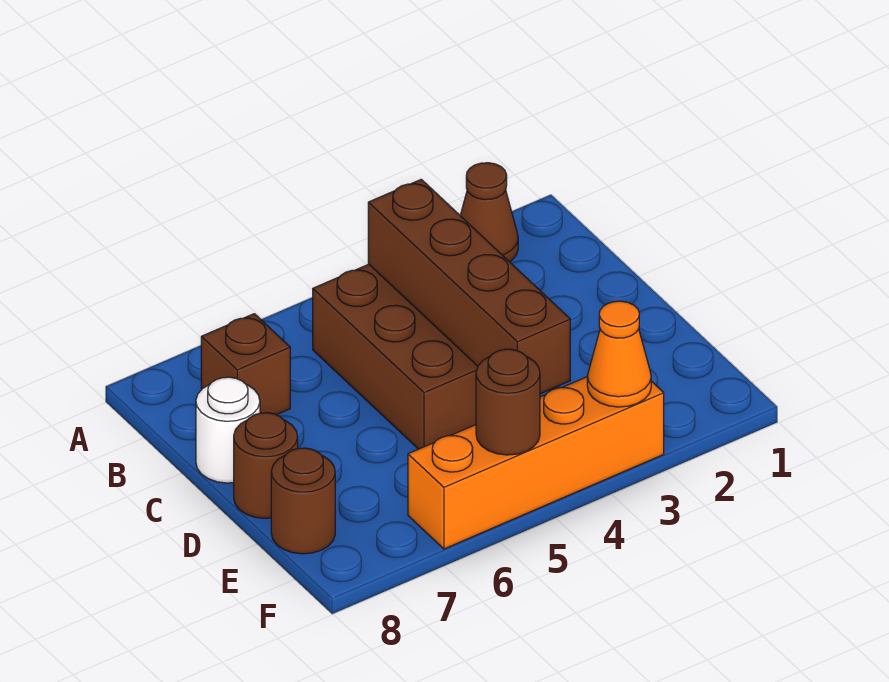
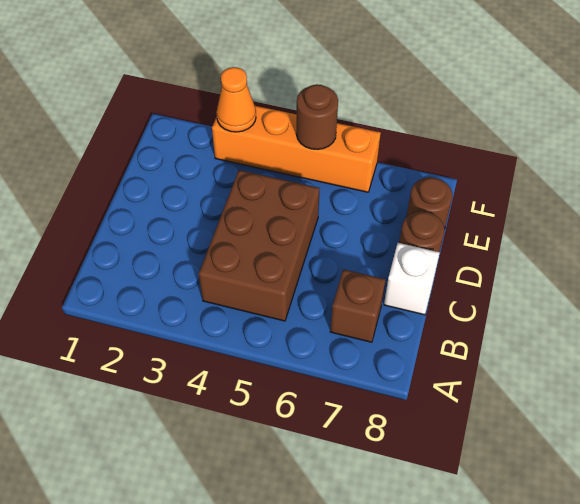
brown cone A2 level 1 -> none
brown brick B4:E4 level 2 -> none
white round brick C8 level 1 -> white brick C8 level 1

